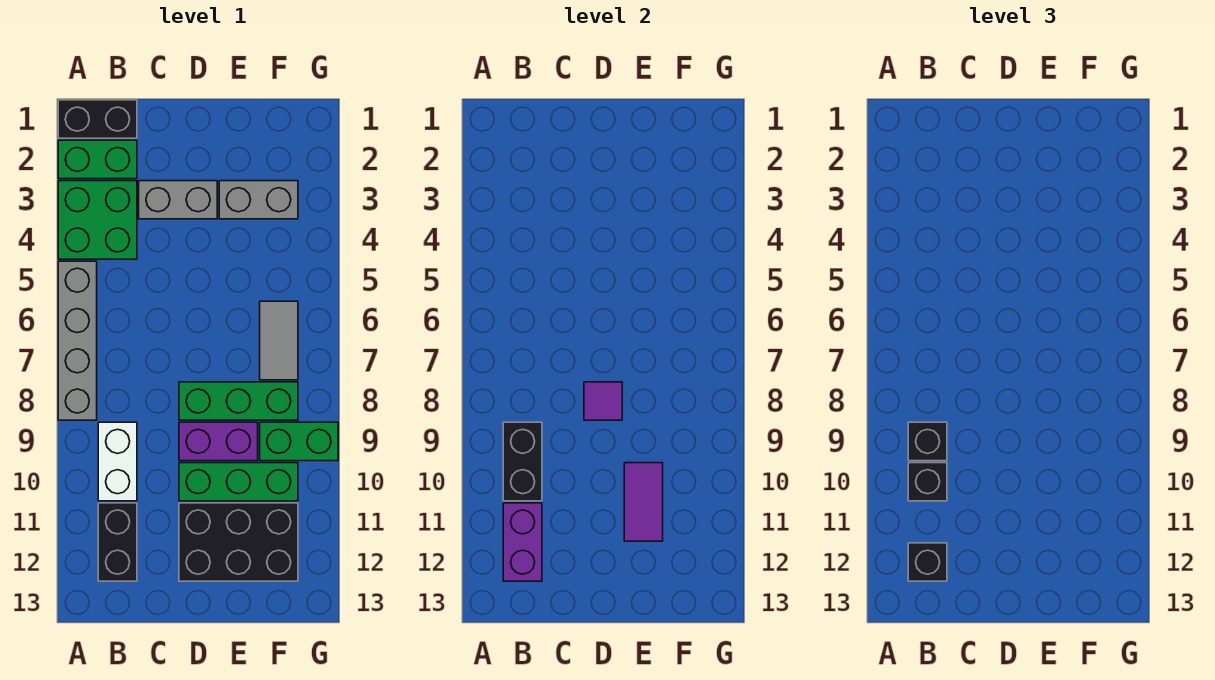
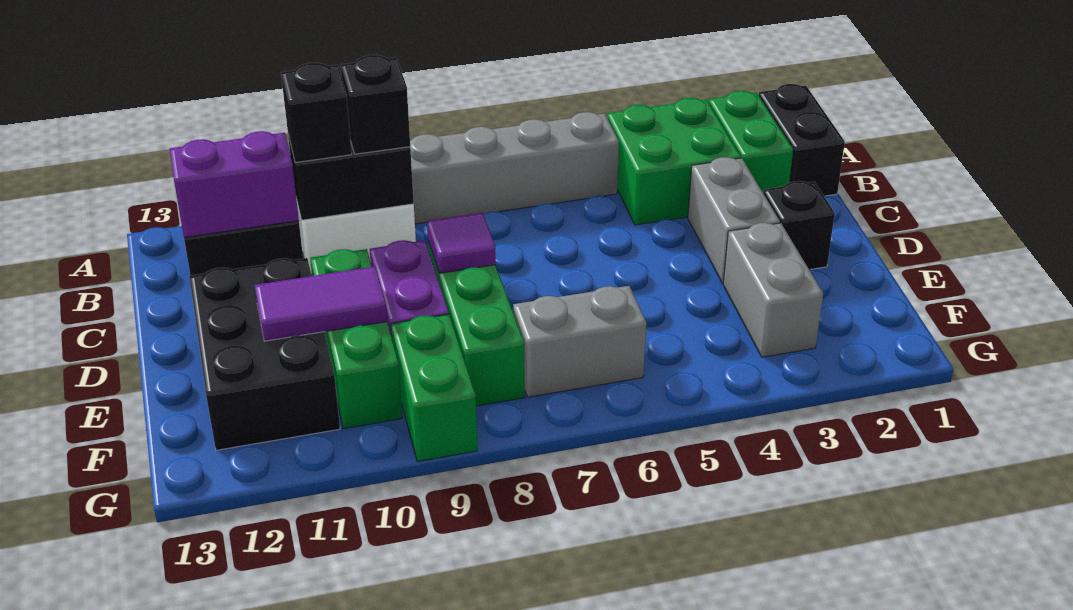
black brick B12 level 3 -> black brick D2 level 1
grey tile F6:F7 level 1 -> grey brick F6:F7 level 1

